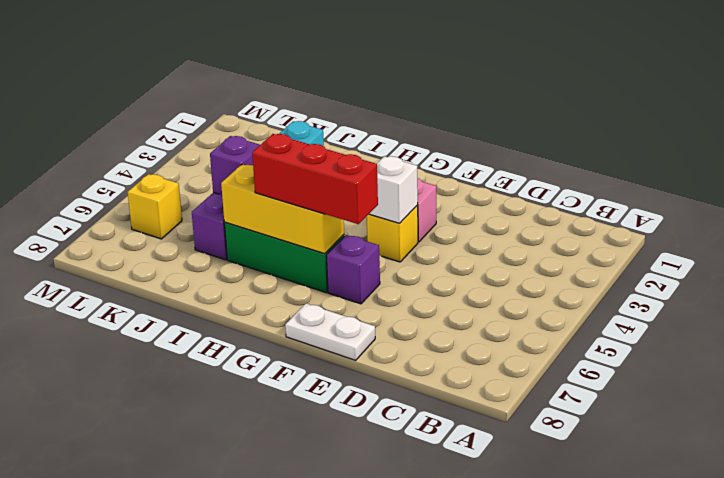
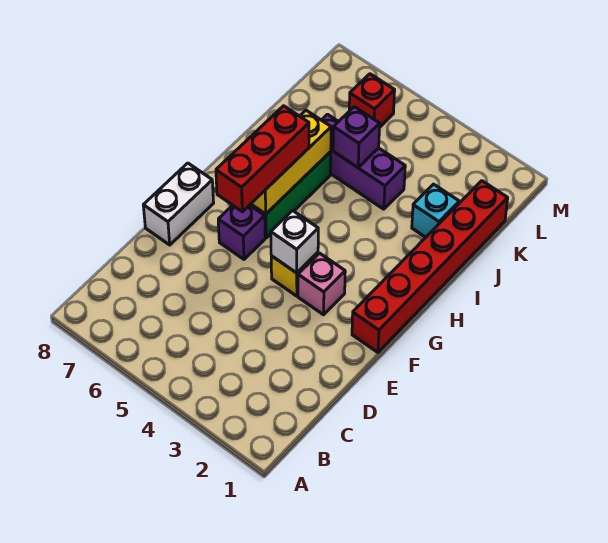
white plate E8:F8 level 1 -> white brick E8:F8 level 1
none -> red brick F1:K1 level 1
yellow brick L6 level 1 -> red brick L6 level 1

